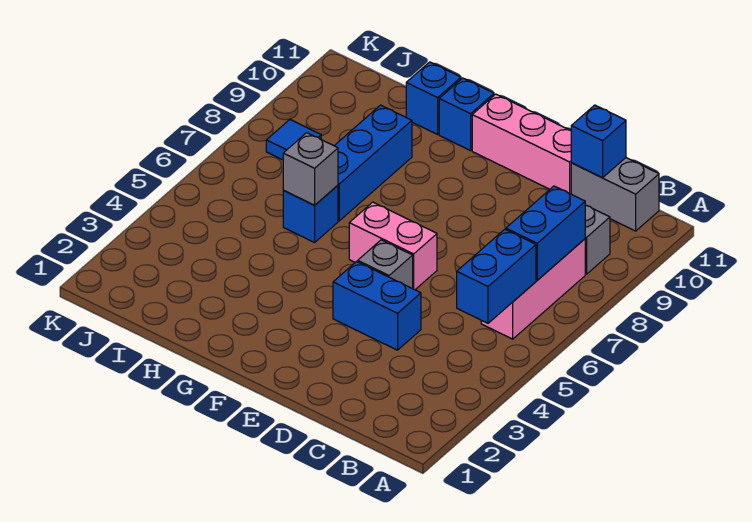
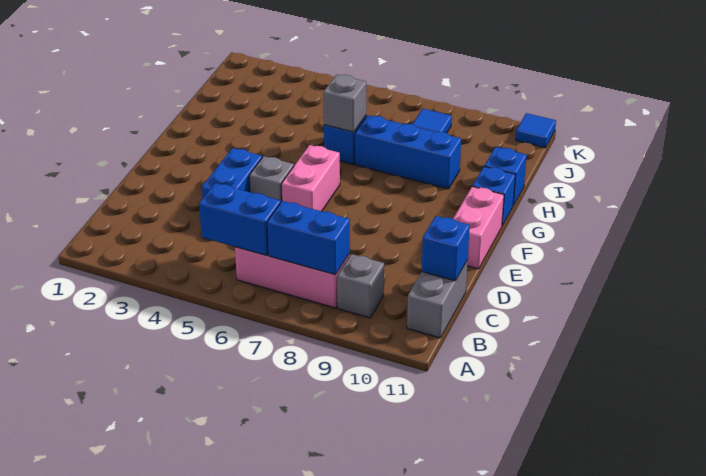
pink brick D11:F11 level 1 -> pink brick E11:F11 level 1
none -> blue tile K11 level 1

